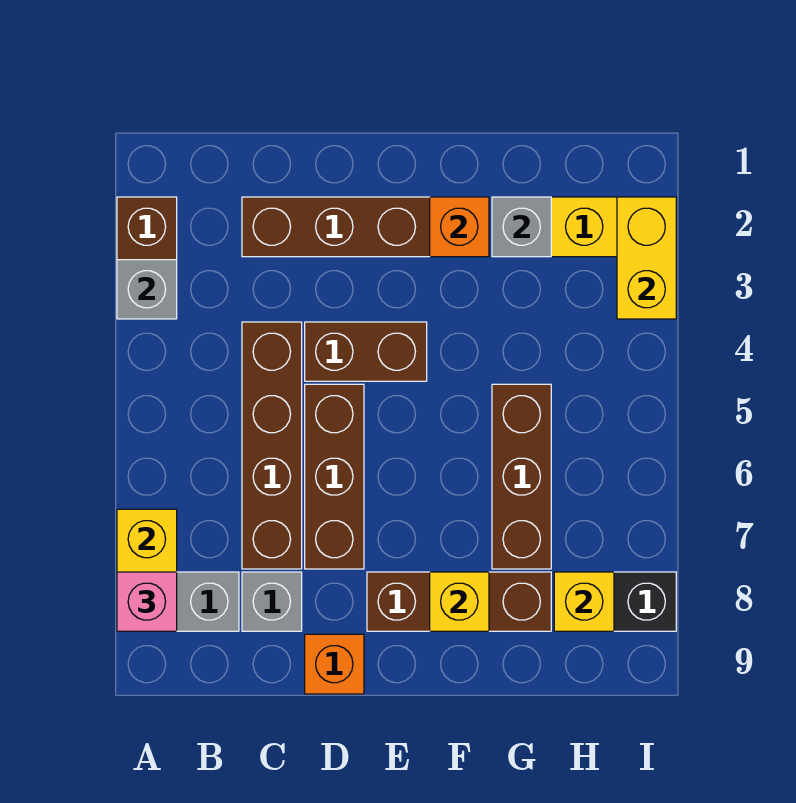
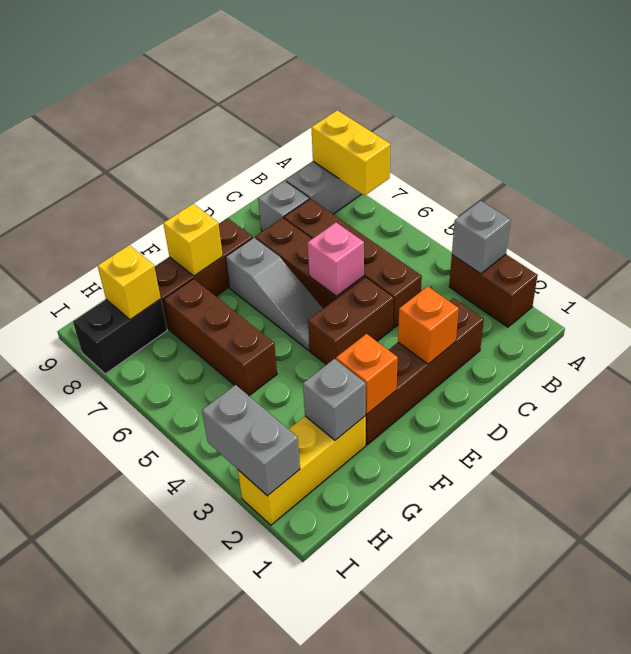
pink brick A8 level 3 -> pink brick D5 level 2
orange brick D9 level 1 -> orange brick D2 level 2
none -> grey slope E5:E7 level 1 top 7
yellow brick I2:I3 level 2 -> grey brick I2:I3 level 2

